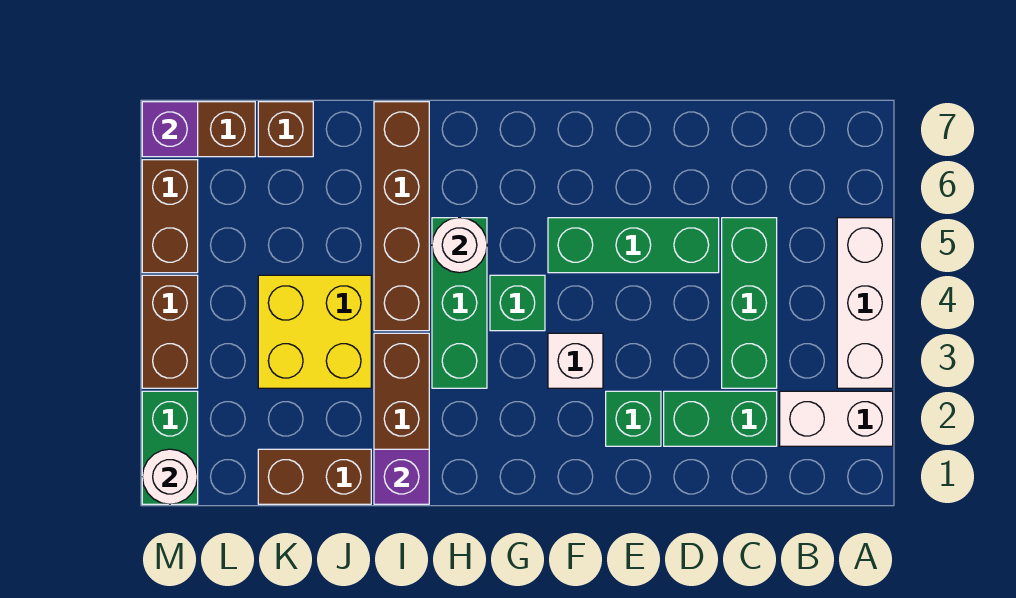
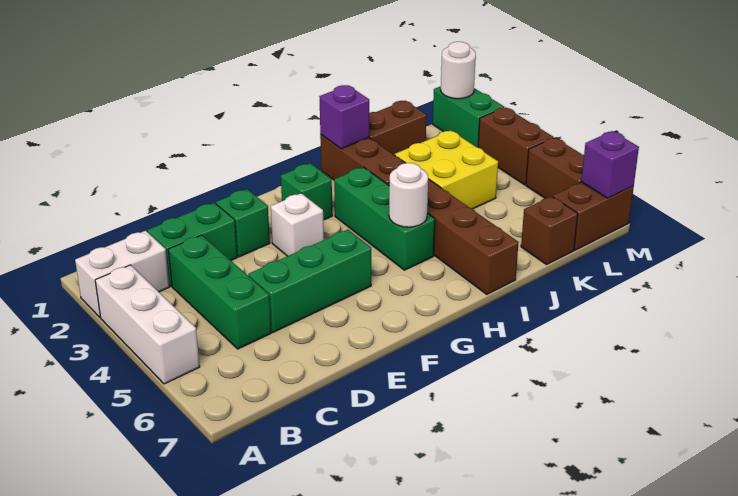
green brick G4 level 1 -> green brick G2 level 1

